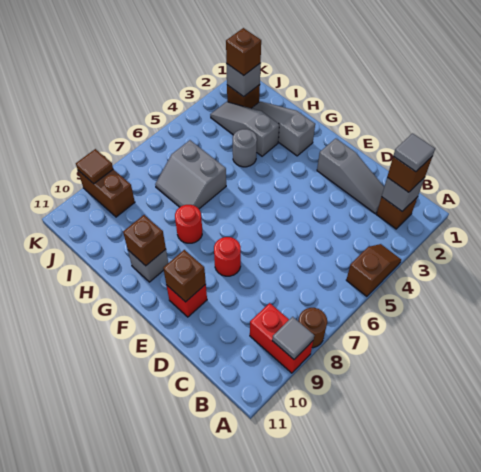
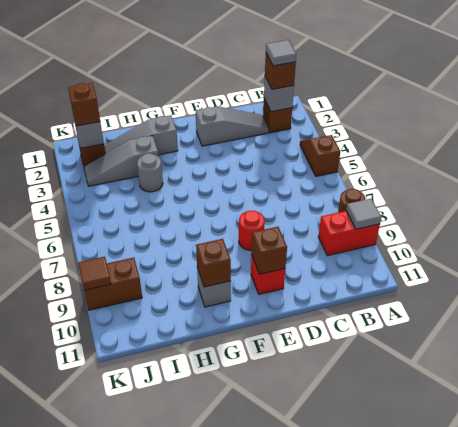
red round brick G8 level 1 -> none
grey slope H6:I7 level 1 top 6 -> none

